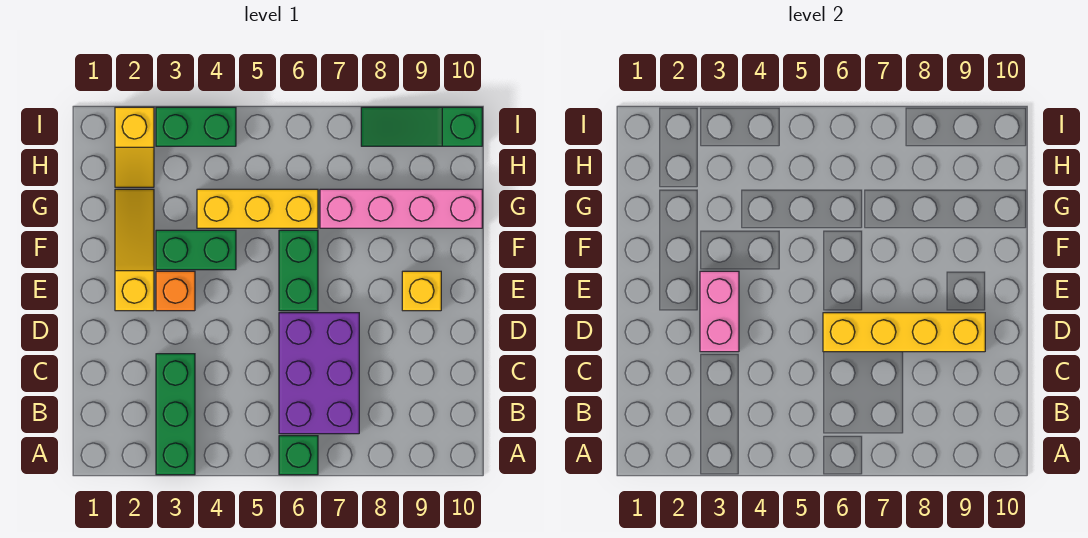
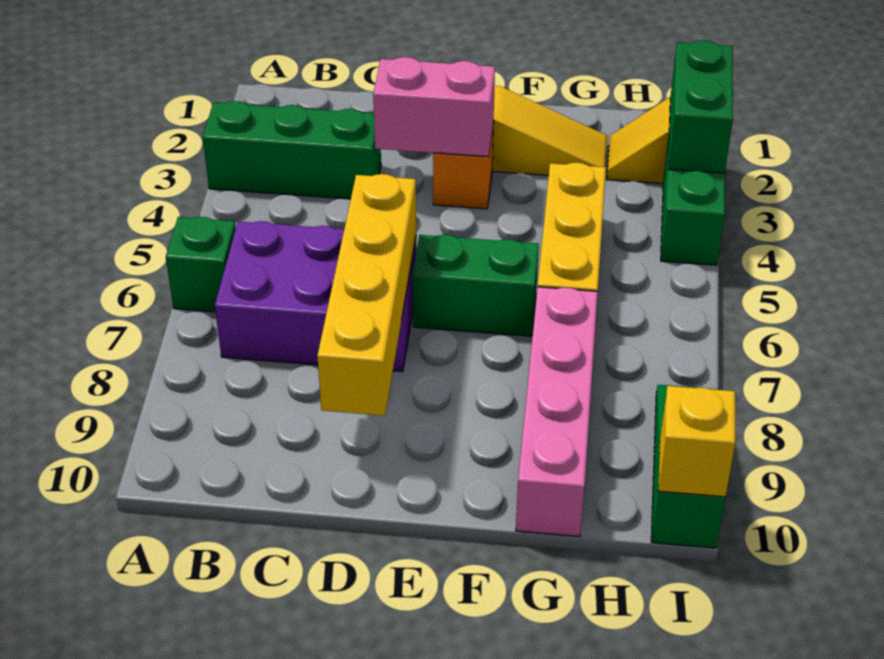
yellow brick E9 level 1 -> yellow brick I10 level 2
green brick F3:F4 level 1 -> green brick I2:I3 level 2

